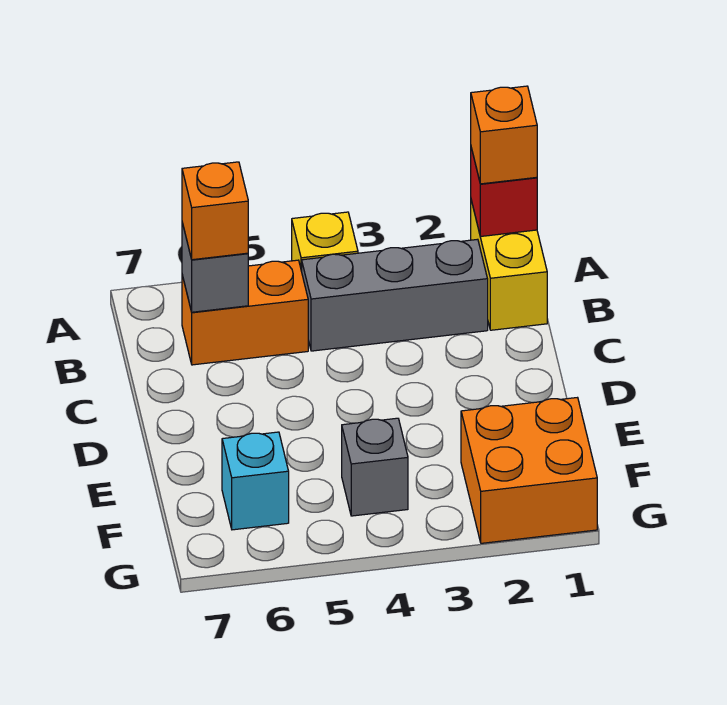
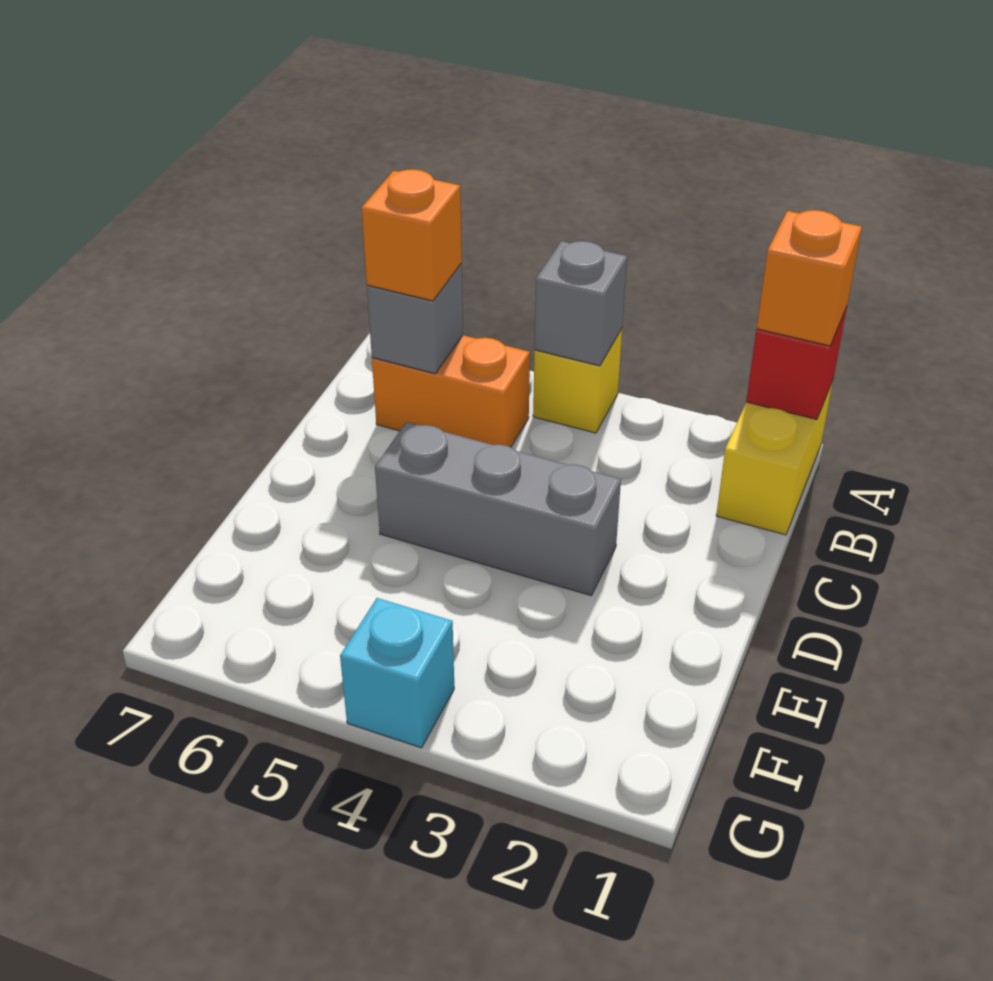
grey brick B2:B4 level 1 -> grey brick D3:D5 level 1
orange brick F1:G2 level 1 -> none
grey brick F4 level 1 -> grey brick A4 level 2
cyan brick F6 level 1 -> cyan brick G4 level 1

